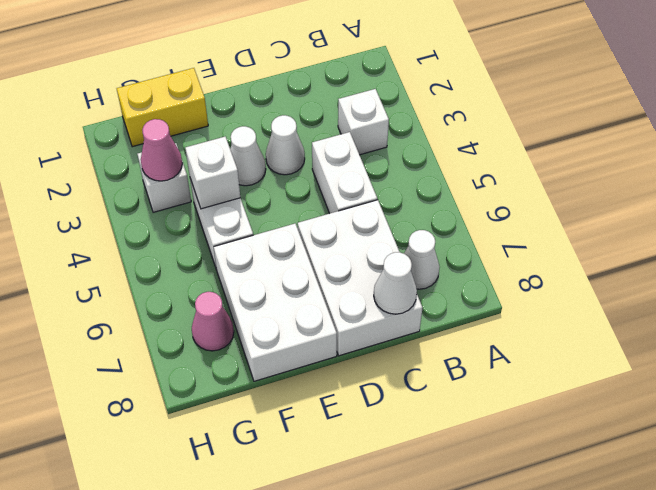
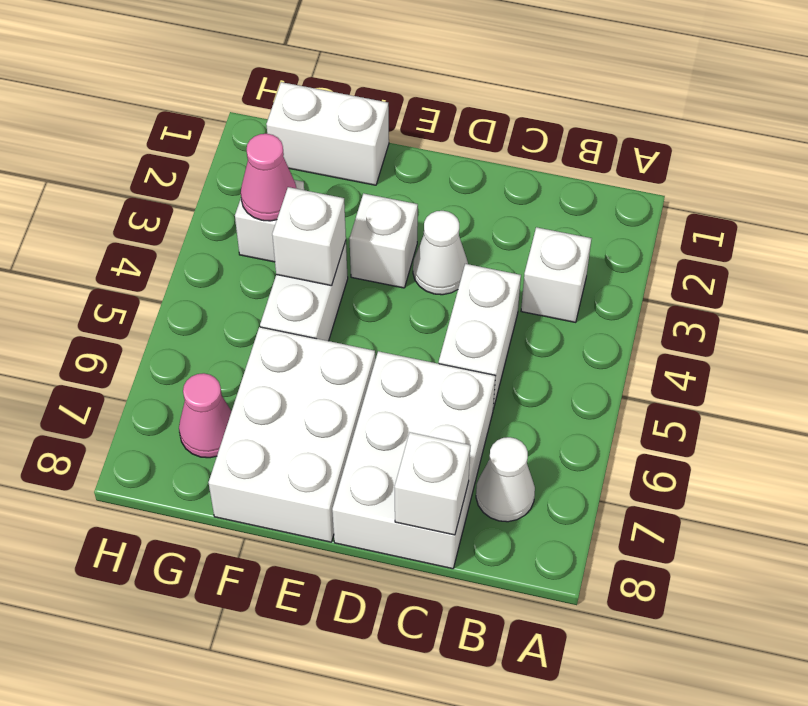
white cone C8 level 2 -> white brick C8 level 2
white cone E3 level 1 -> white brick E3 level 1
yellow brick F1:G1 level 1 -> white brick F1:G1 level 1

